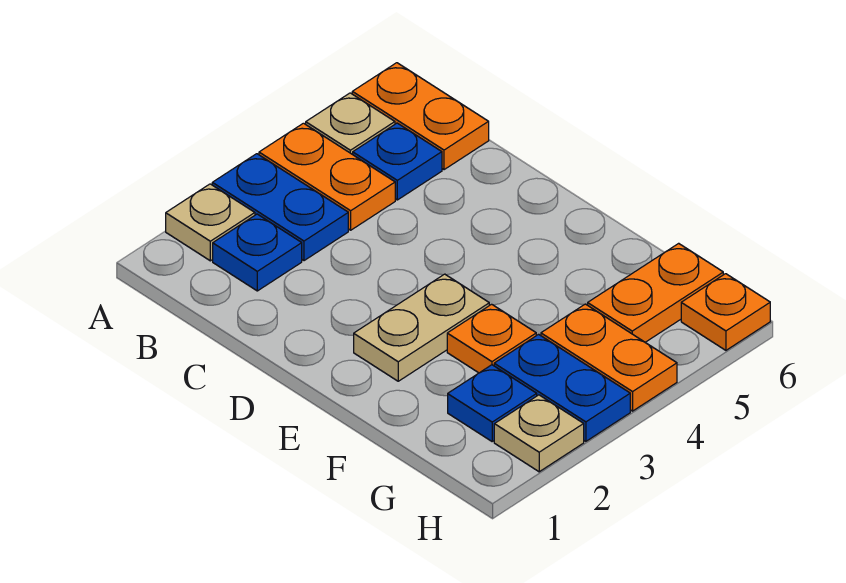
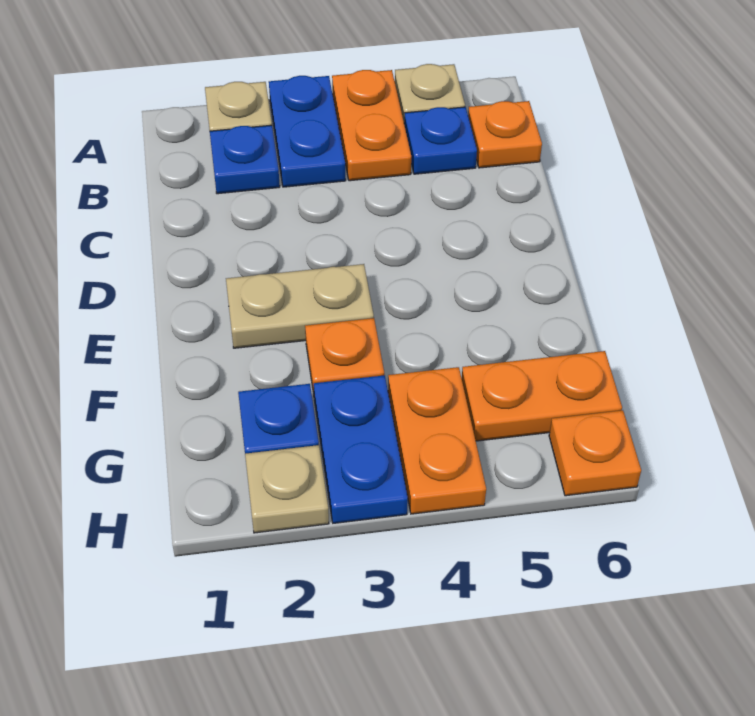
orange plate A6:B6 level 1 -> orange plate B6 level 1

